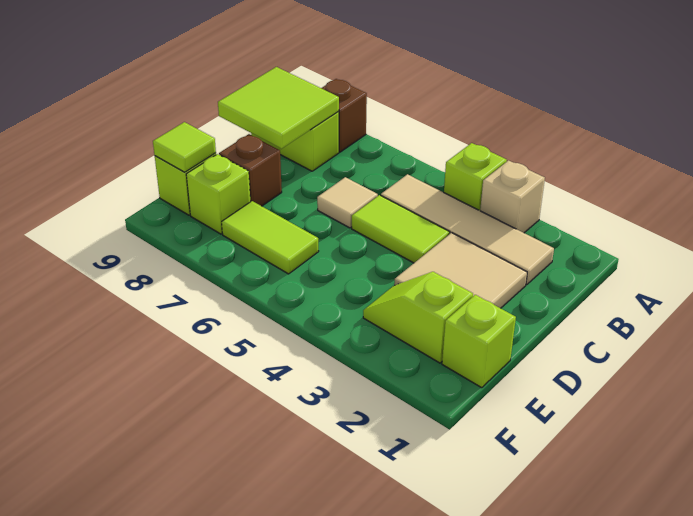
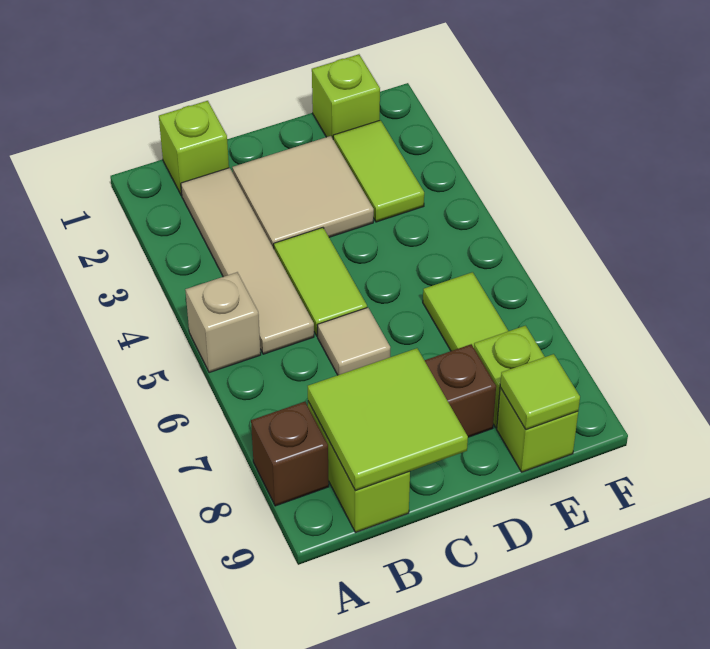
tan brick A3 level 1 -> tan brick A5 level 1
lime brick A4 level 1 -> lime brick B1 level 1
lime slope E2:E3 level 1 top 2 -> lime tile E2:E3 level 1

